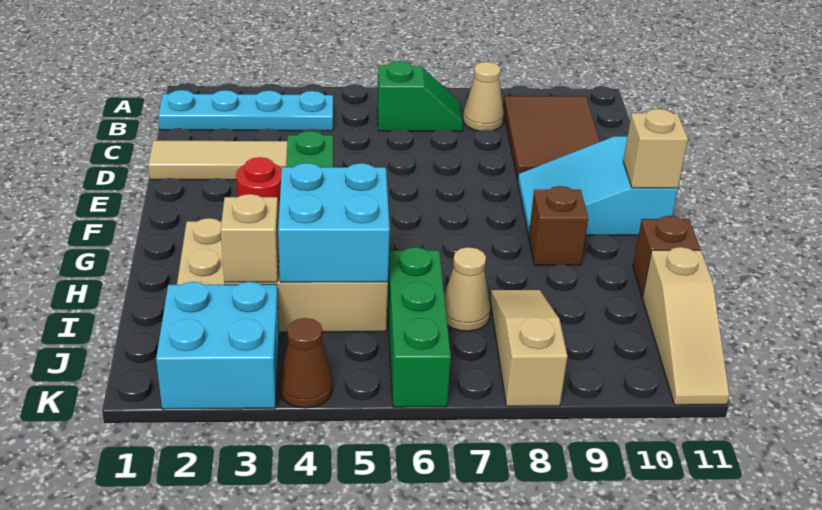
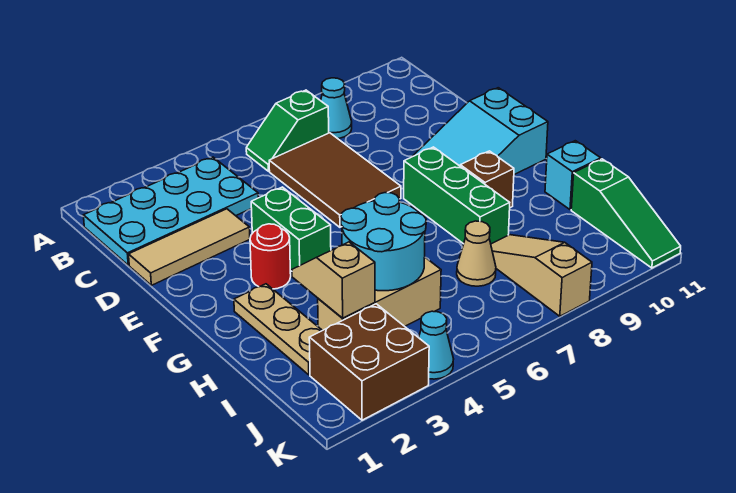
cyan plate B1:B4 level 1 -> cyan plate B1:C4 level 1
green slope B6:B7 level 1 top 6 -> green slope B6:B7 level 1 top 7
tan cone B8 level 1 -> cyan cone B8 level 1
brown tile B9:D10 level 1 -> brown tile C6:E7 level 1
tan brick F11 level 2 -> none
cyan brick H4:I5 level 2 -> cyan round brick H4:I5 level 2
brown brick H11 level 1 -> cyan brick H11 level 1
green brick I6:K6 level 1 -> green brick F8:H8 level 1
tan slope I11:K11 level 1 top I -> green slope I11:K11 level 1 top I
cyan brick J2:K3 level 1 -> brown brick J2:K3 level 1
brown cone K4 level 1 -> cyan cone K4 level 1

